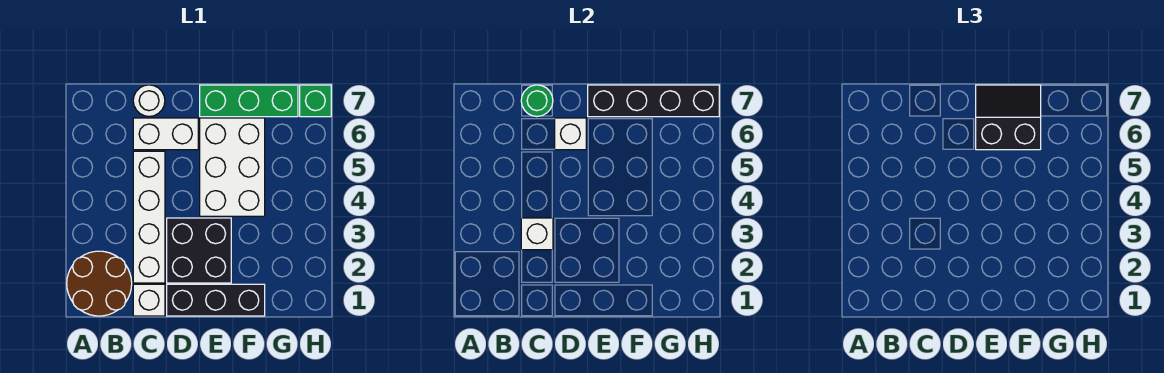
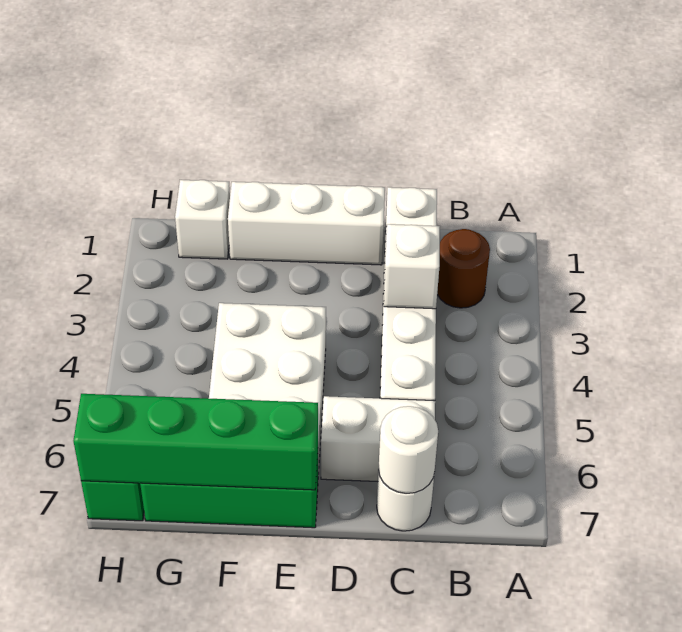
brown round brick A1:B2 level 1 -> brown round brick B2 level 1
green round brick C7 level 2 -> white round brick C7 level 2
black brick D1:F1 level 1 -> white brick D1:F1 level 1
black brick D2:E3 level 1 -> none
white brick D6 level 2 -> white brick G1 level 1
black slope E6:F7 level 3 top 6 -> none
black brick E7:H7 level 2 -> green brick E7:H7 level 2

